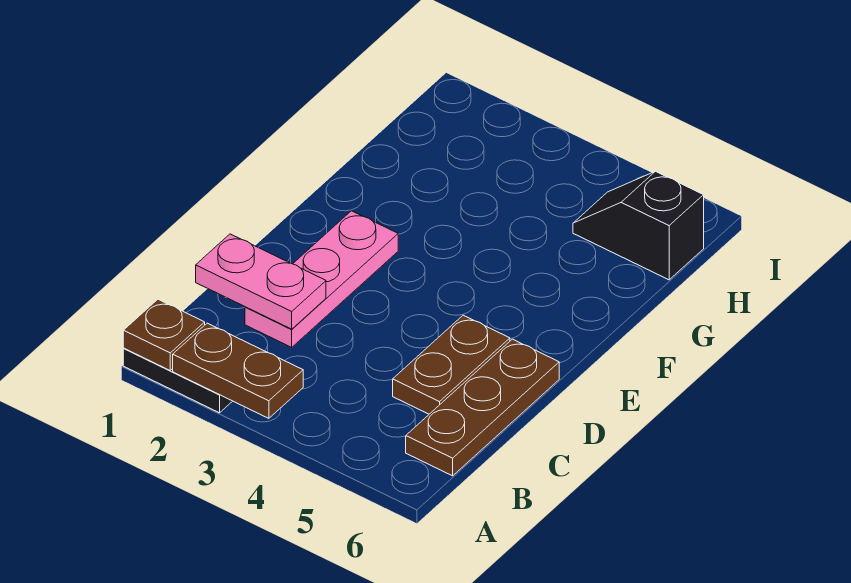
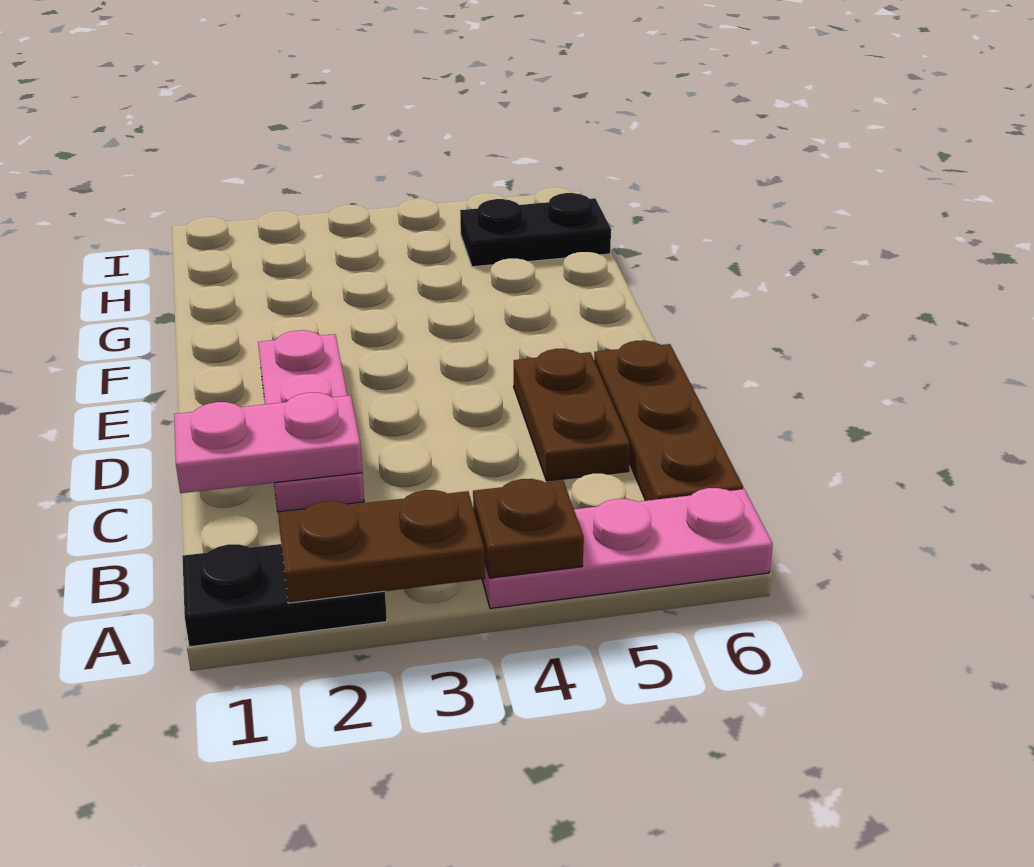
brown plate A1 level 2 -> brown plate A4 level 2
none -> pink plate A4:A6 level 1
black slope H5:H6 level 1 top 6 -> black plate H5:H6 level 1

